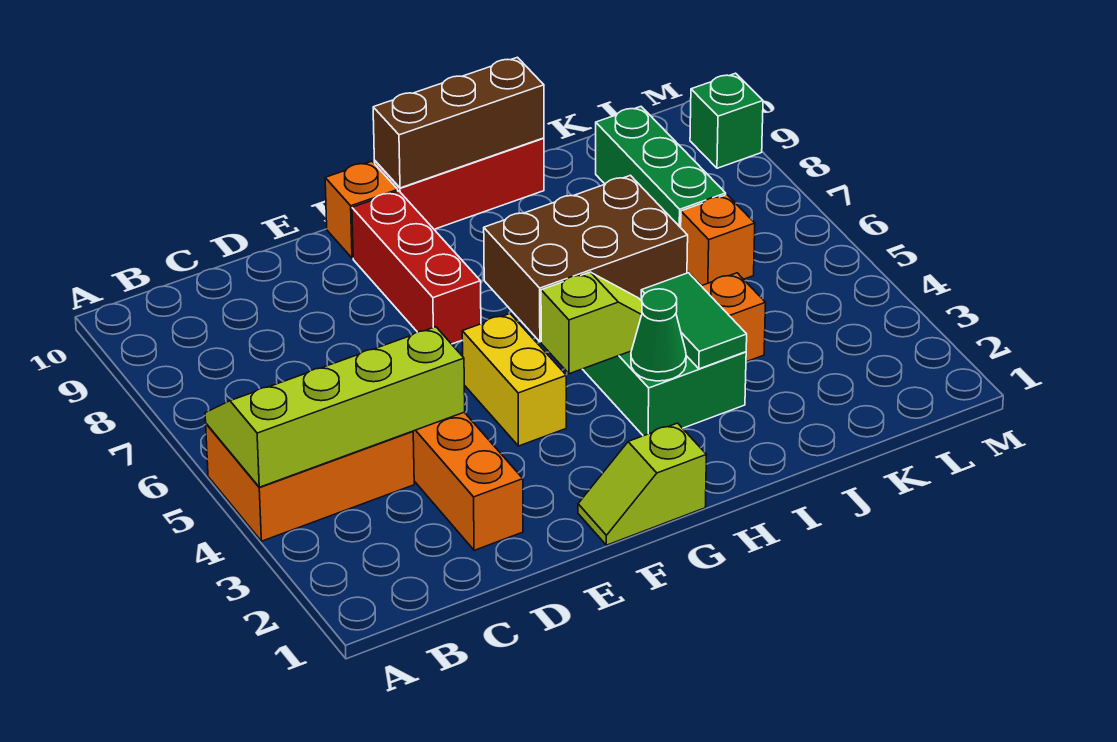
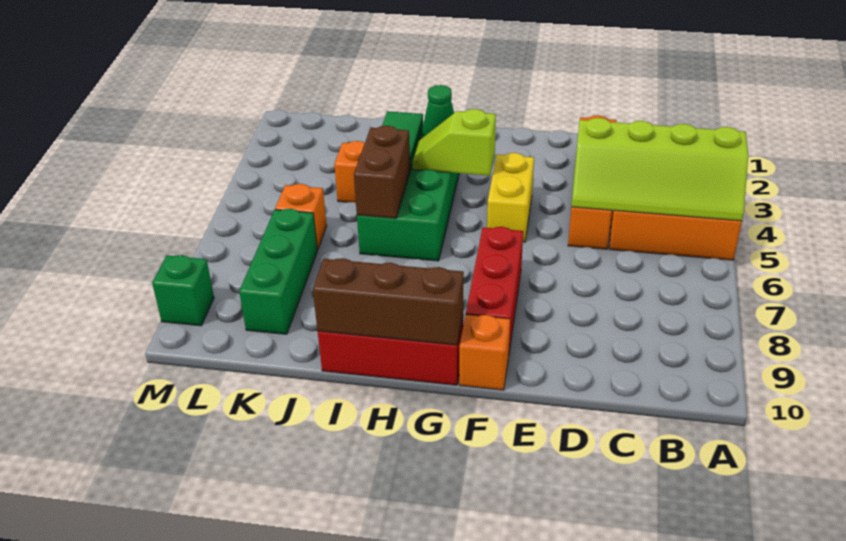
lime slope F1:G1 level 1 top G -> none
brown brick G5:I6 level 2 -> brown brick I5:I6 level 2

